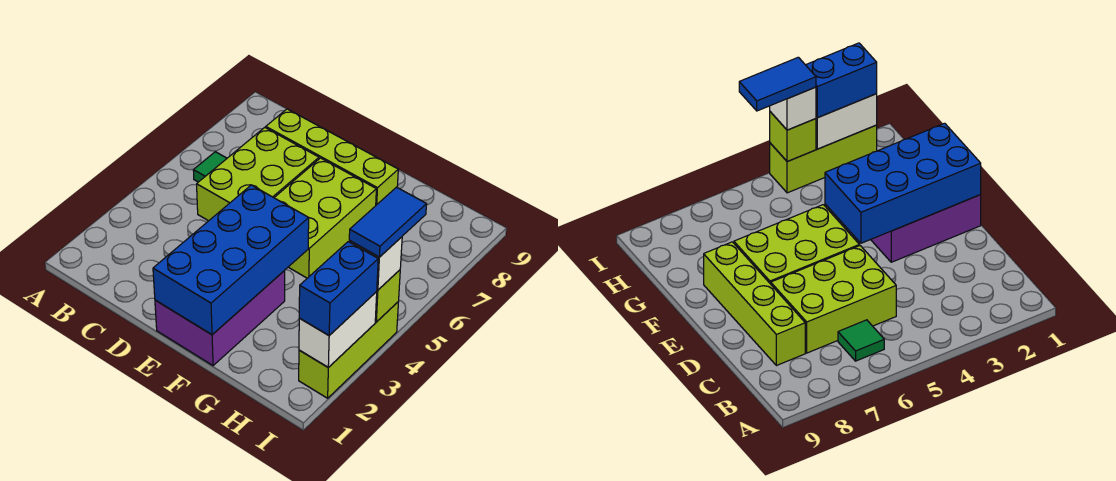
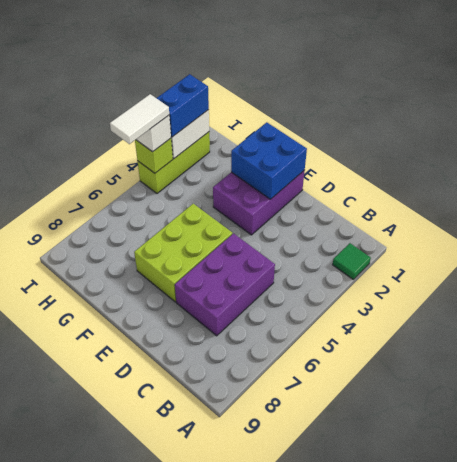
green tile B6 level 1 -> green tile A2 level 1
lime brick C5:D7 level 1 -> purple brick C5:D7 level 1
lime brick C8:F8 level 1 -> none
blue brick E1:F4 level 2 -> blue brick E1:F2 level 2
blue tile I4:I5 level 4 -> white tile I4:I5 level 4

